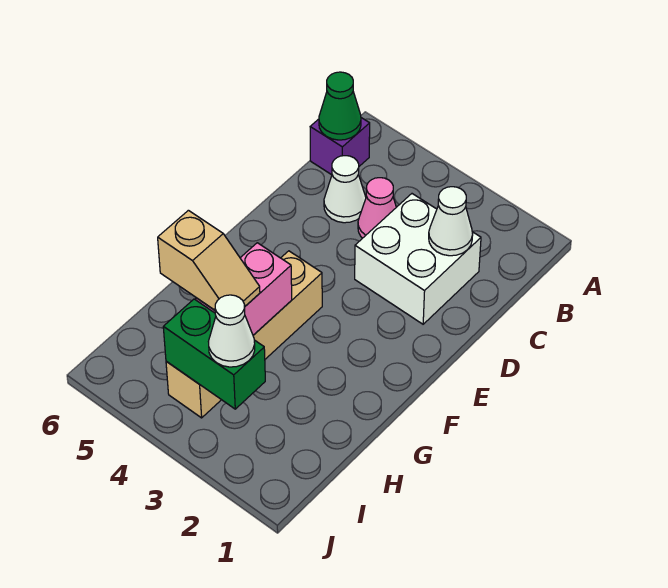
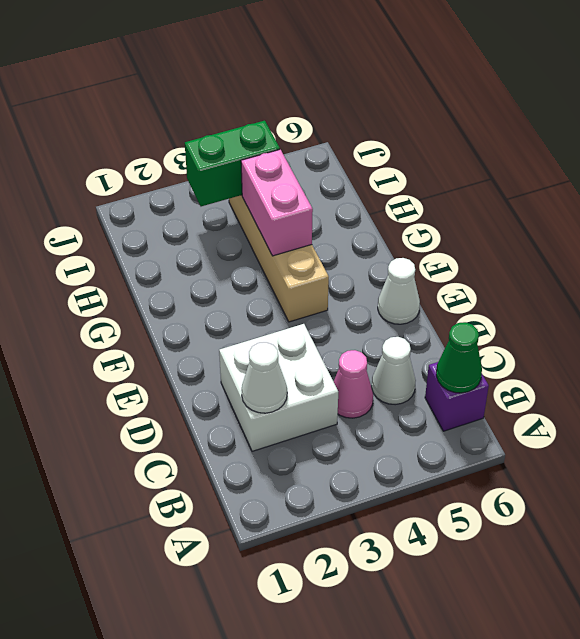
tan slope H4:H5 level 3 top 5 -> none
white cone I3 level 3 -> white cone E6 level 1

